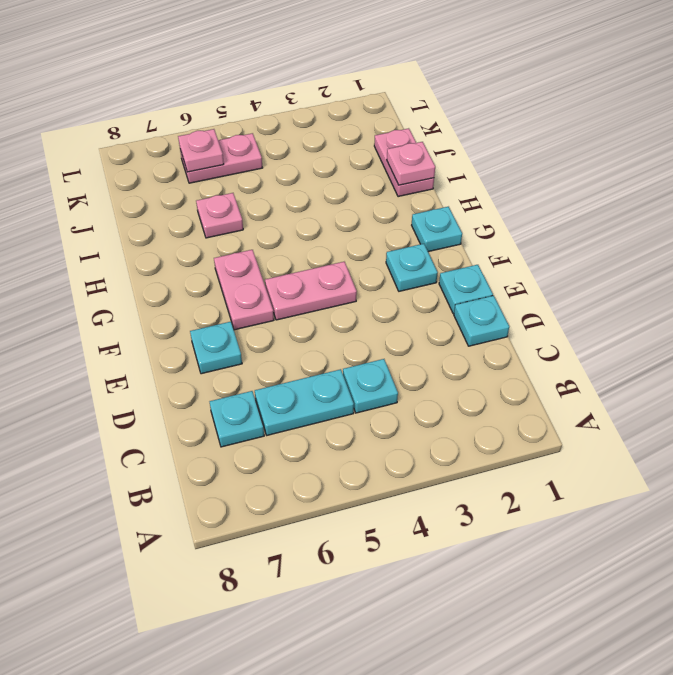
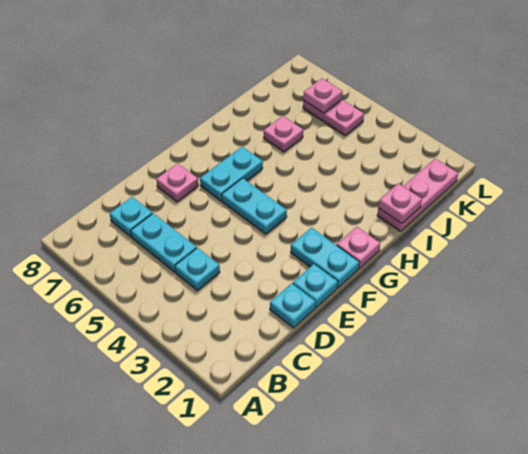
cyan plate E7 level 1 -> pink plate E7 level 1
cyan plate F2 level 1 -> cyan plate F1:F2 level 1
pink plate F4:F5 level 1 -> cyan plate F4:F5 level 1
pink plate F6:G6 level 1 -> cyan plate F6:G6 level 1
cyan plate G1 level 1 -> pink plate G1 level 1
pink plate I1:J1 level 1 -> pink plate I1:K1 level 1

